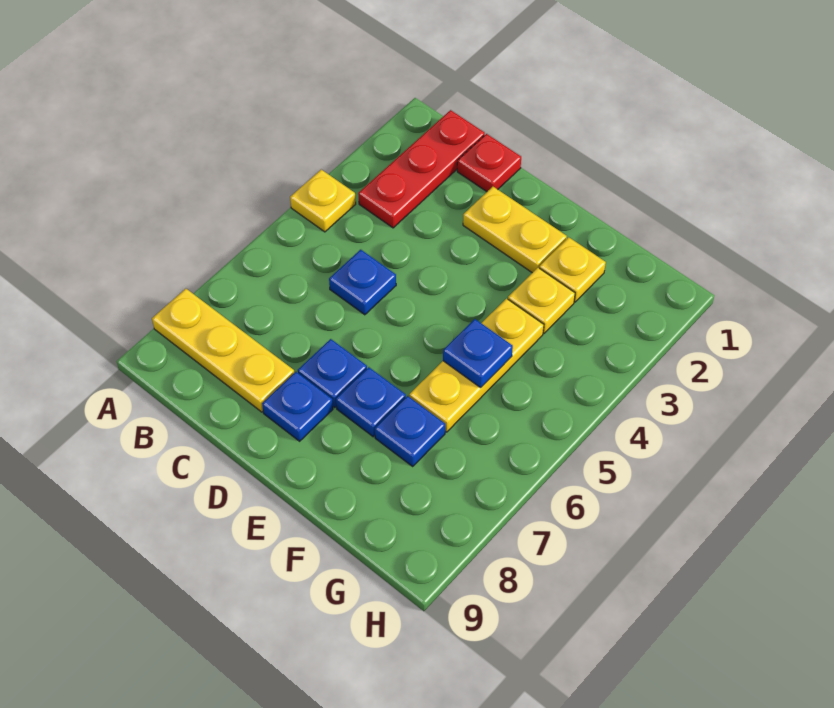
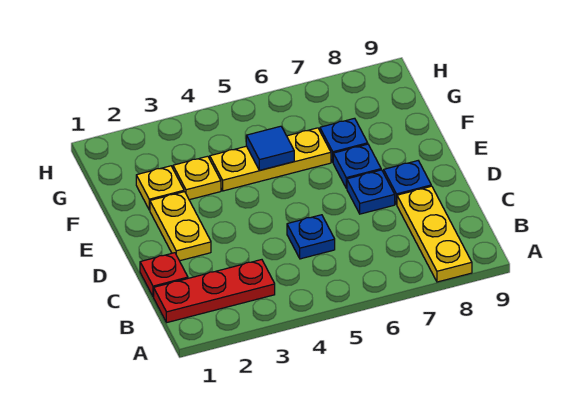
yellow plate A4 level 1 -> none
blue plate F5 level 2 -> blue tile F5 level 2

